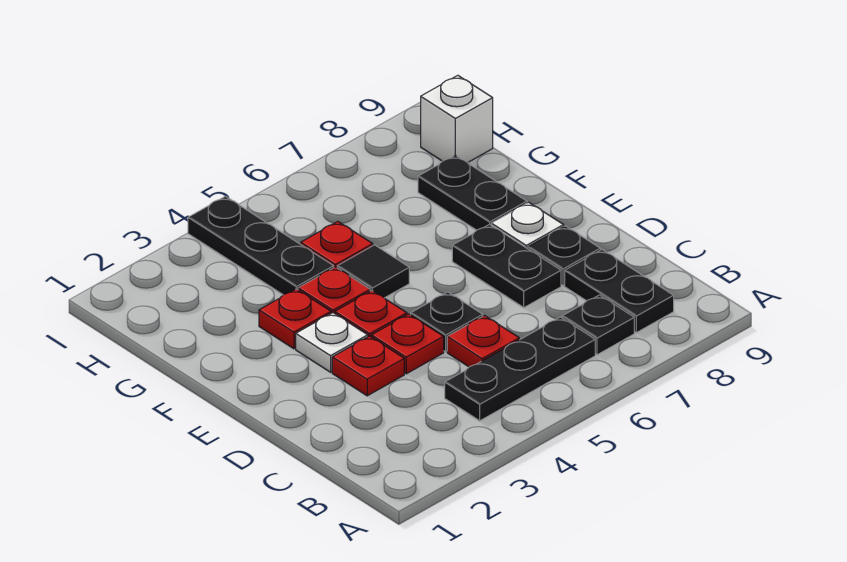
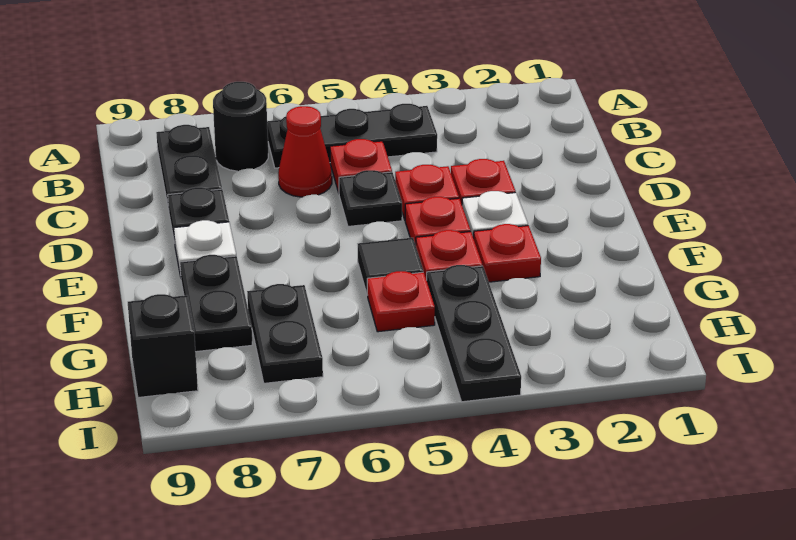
black plate B7 level 1 -> black round brick B7 level 1
none -> red cone C6 level 1
black plate D7:E7 level 1 -> black plate G7:H7 level 1
white brick H9 level 1 -> black brick H9 level 1

